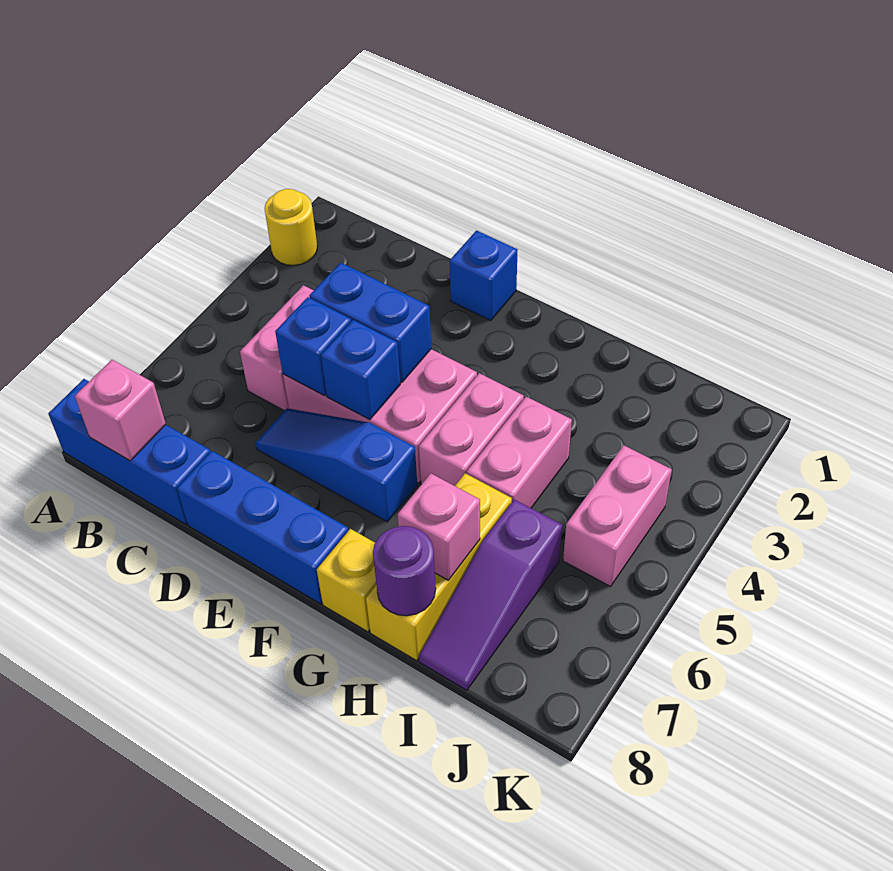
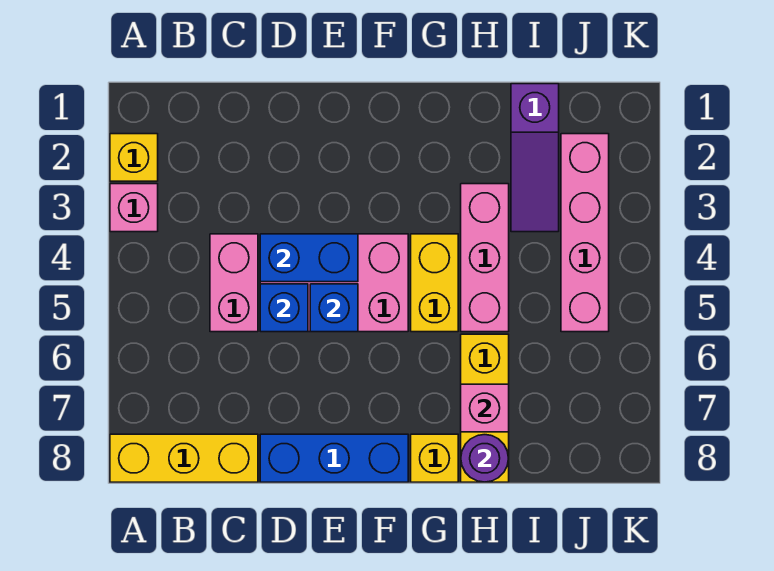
yellow round brick A2 level 1 -> yellow brick A2 level 1
blue brick A8:C8 level 1 -> yellow brick A8:C8 level 1
pink brick B8 level 2 -> pink brick A3 level 1
blue slope D6:F6 level 1 top F -> none
blue brick E1 level 1 -> none
pink brick G4:G5 level 1 -> yellow brick G4:G5 level 1
pink brick H4:H5 level 1 -> pink brick H3:H5 level 1
purple slope I6:I8 level 1 top 6 -> purple slope I1:I3 level 1 top 1
pink brick J4:J5 level 1 -> pink brick J2:J5 level 1

